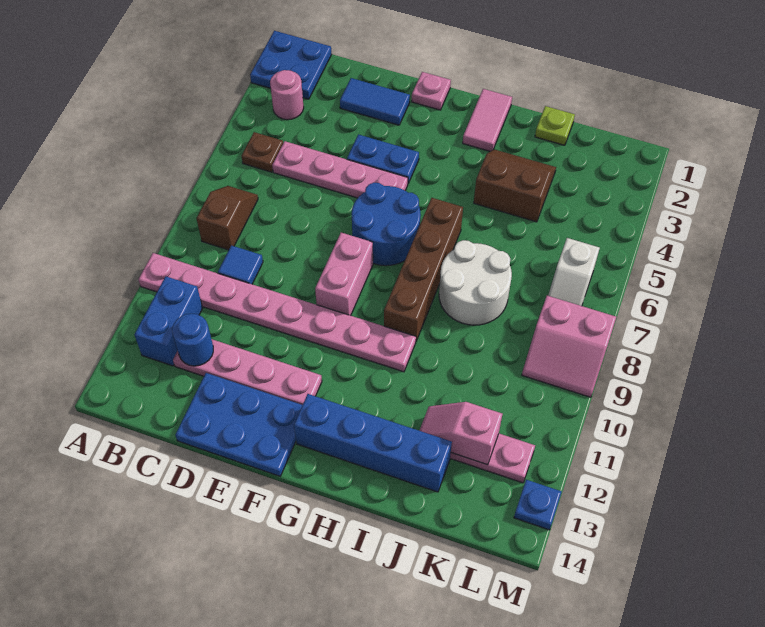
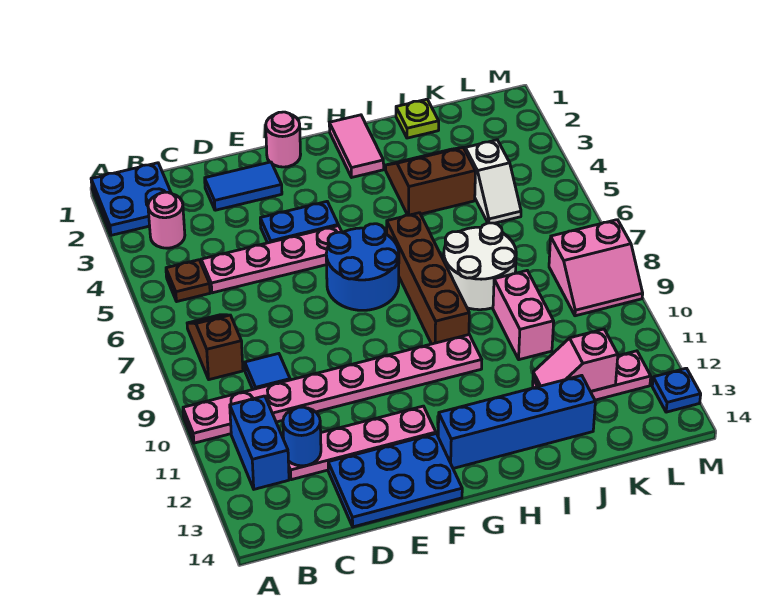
pink plate F1 level 1 -> pink round brick F1 level 1
pink brick F8:F9 level 1 -> pink brick J9:J10 level 1
white slope L6:L7 level 1 top 6 -> white slope K4:K5 level 1 top 4

